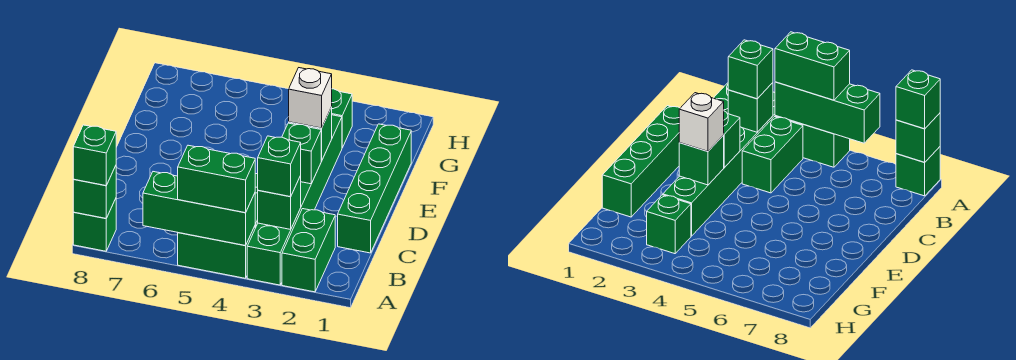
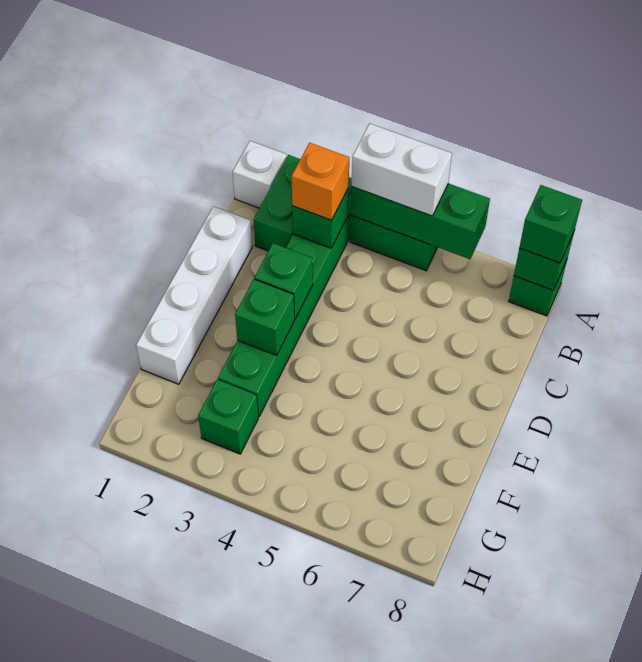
green brick A4:A5 level 3 -> white brick A4:A5 level 3
green brick B3 level 3 -> orange brick B3 level 3
green brick B4:C4 level 1 -> none
green brick C1:F1 level 1 -> white brick C1:F1 level 1
white brick E3 level 3 -> white brick A1 level 1

